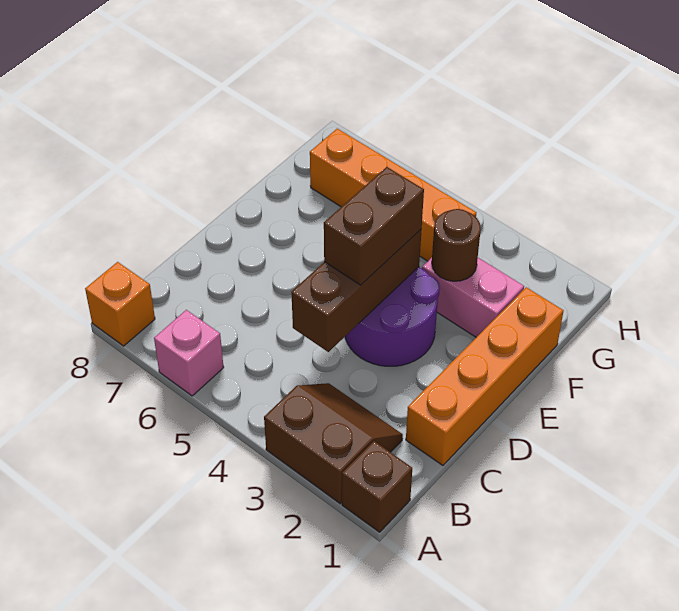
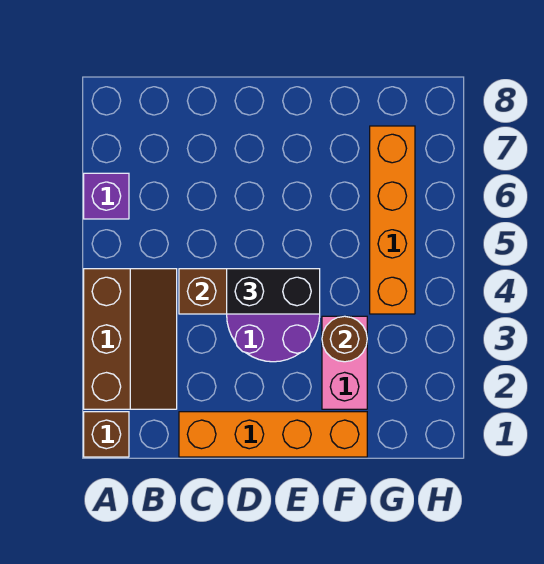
brown slope A2:B3 level 1 top A -> brown slope A2:B4 level 1 top A
pink brick A6 level 1 -> purple brick A6 level 1
orange brick A8 level 1 -> none
brown brick D4:E4 level 3 -> black brick D4:E4 level 3

